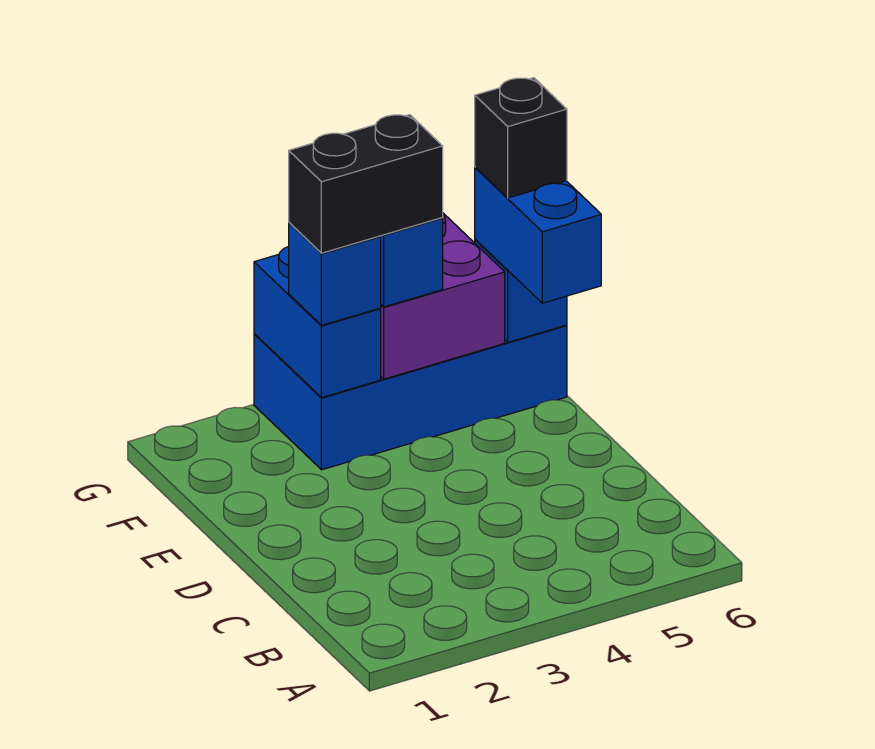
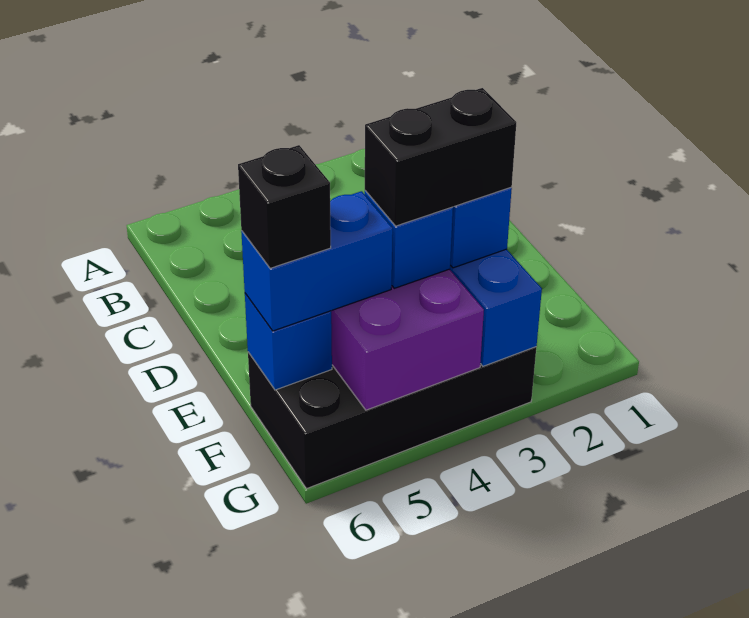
blue brick E6:F6 level 3 -> blue brick F5:F6 level 3
blue brick F3:G6 level 1 -> black brick F3:G6 level 1

